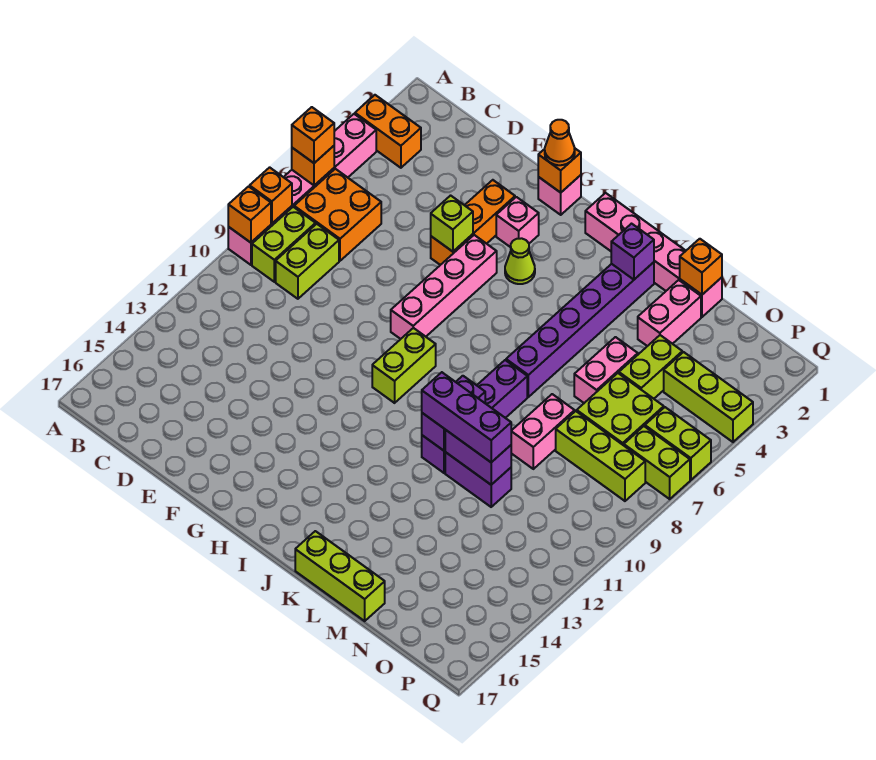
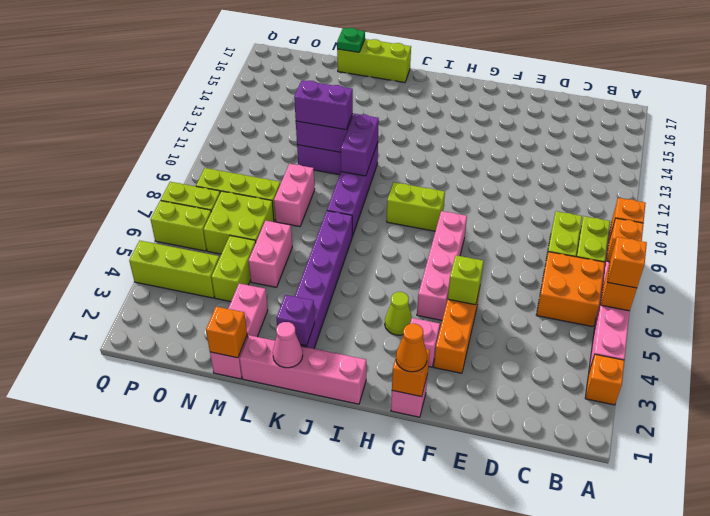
orange brick A3:B3 level 1 -> orange brick A3 level 1
lime brick H9:H10 level 1 -> lime brick H9:I9 level 1
none -> pink cone K1 level 2
purple brick K11:M11 level 3 -> purple brick L11:M11 level 3
none -> green plate M17 level 2

